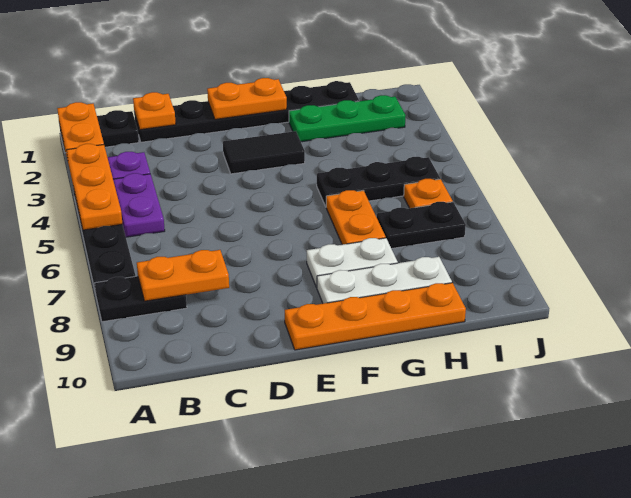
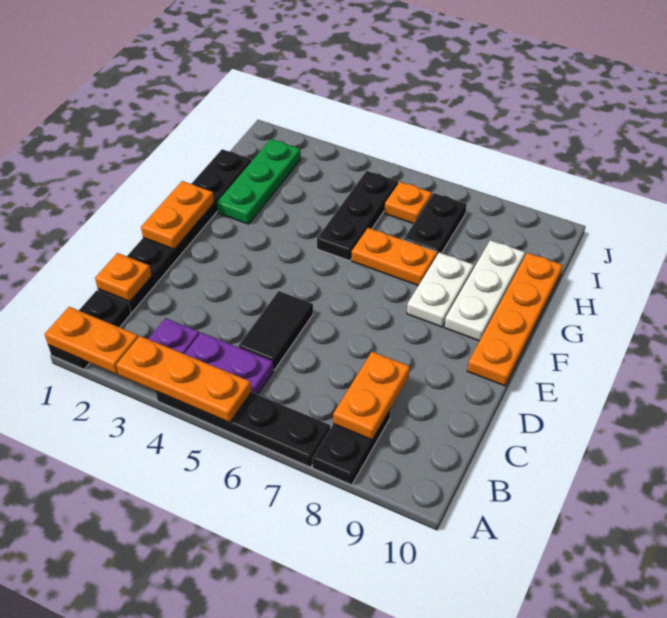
black tile E3:F3 level 1 -> black tile C5:D5 level 1

